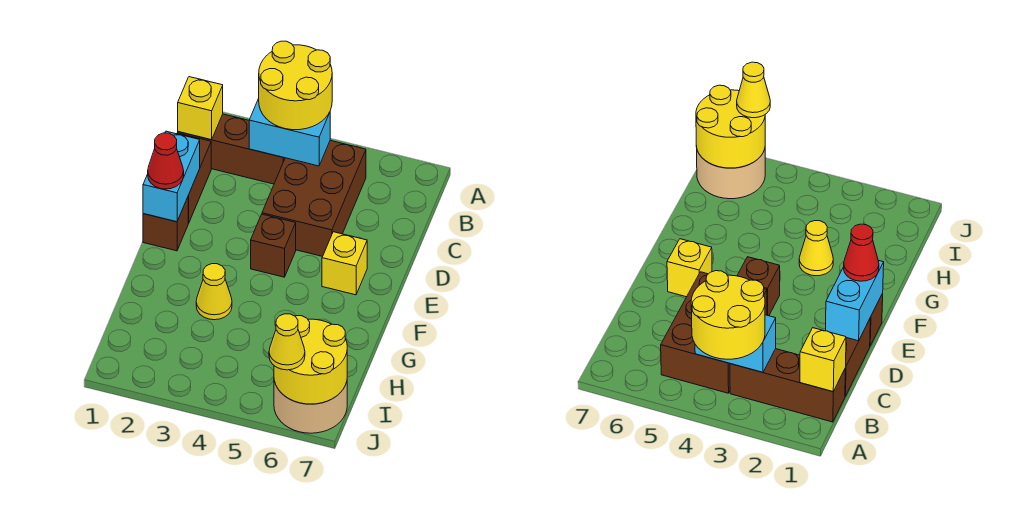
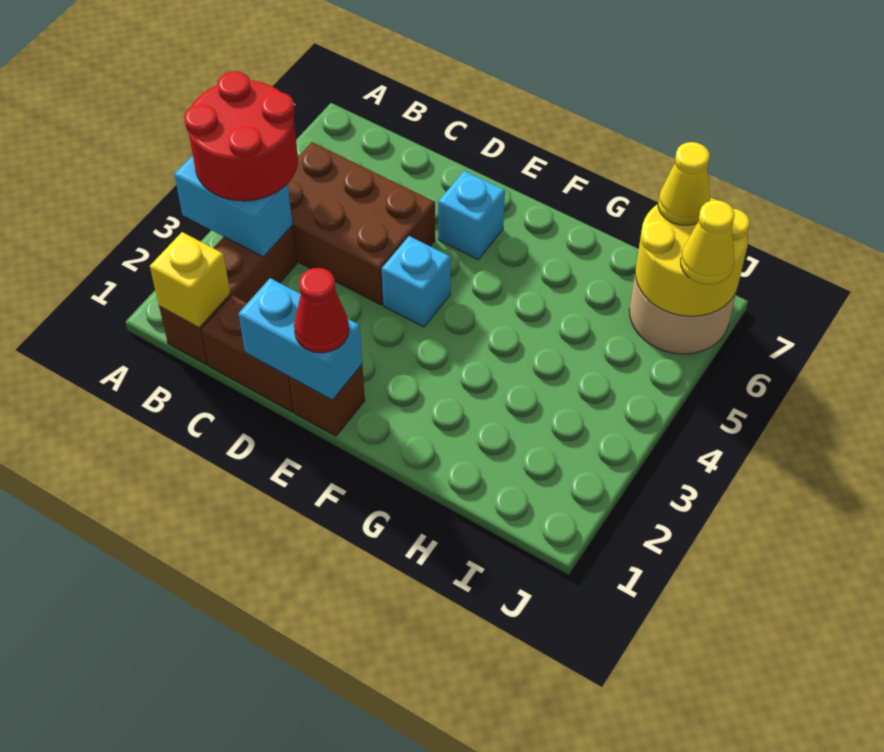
yellow round brick A3:B4 level 3 -> red round brick A3:B4 level 3
cyan brick B3:B4 level 2 -> cyan brick A3:B3 level 2
brown brick E4 level 1 -> cyan brick E4 level 1
yellow brick E6 level 1 -> cyan brick E6 level 1
yellow cone G3 level 1 -> yellow cone I7 level 3

